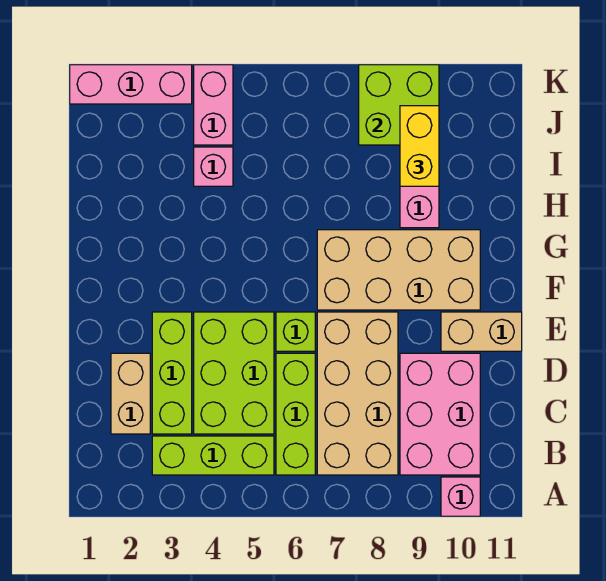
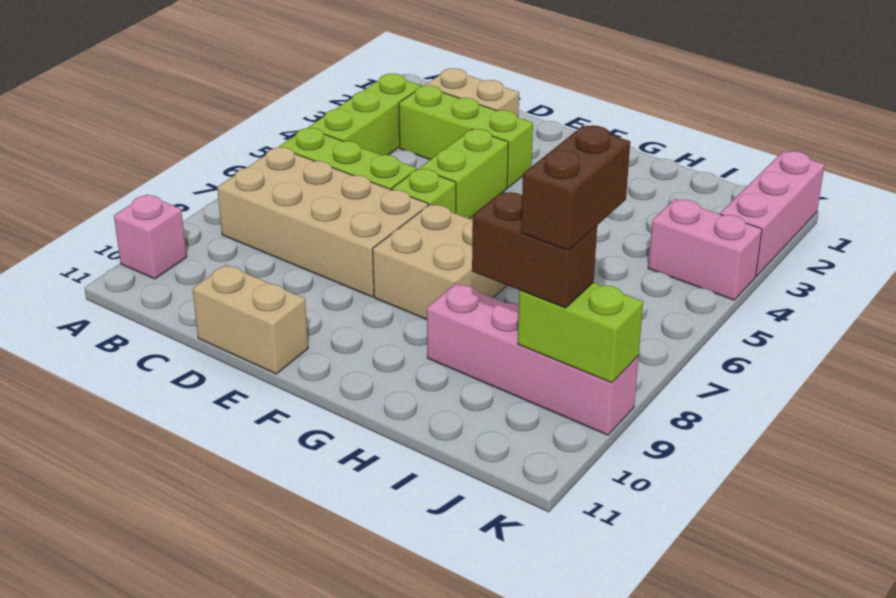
pink brick B9:D10 level 1 -> none
lime brick C4:E5 level 1 -> lime brick E4:E5 level 1
tan brick E10:E11 level 1 -> tan brick D11:E11 level 1
tan brick F7:G10 level 1 -> tan brick F7:G8 level 1
pink brick I4 level 1 -> none
yellow brick I9:J9 level 3 -> brown brick I9:J9 level 3
lime brick J8:K9 level 2 -> lime brick J9:K9 level 2
none -> brown brick J8:J9 level 4

